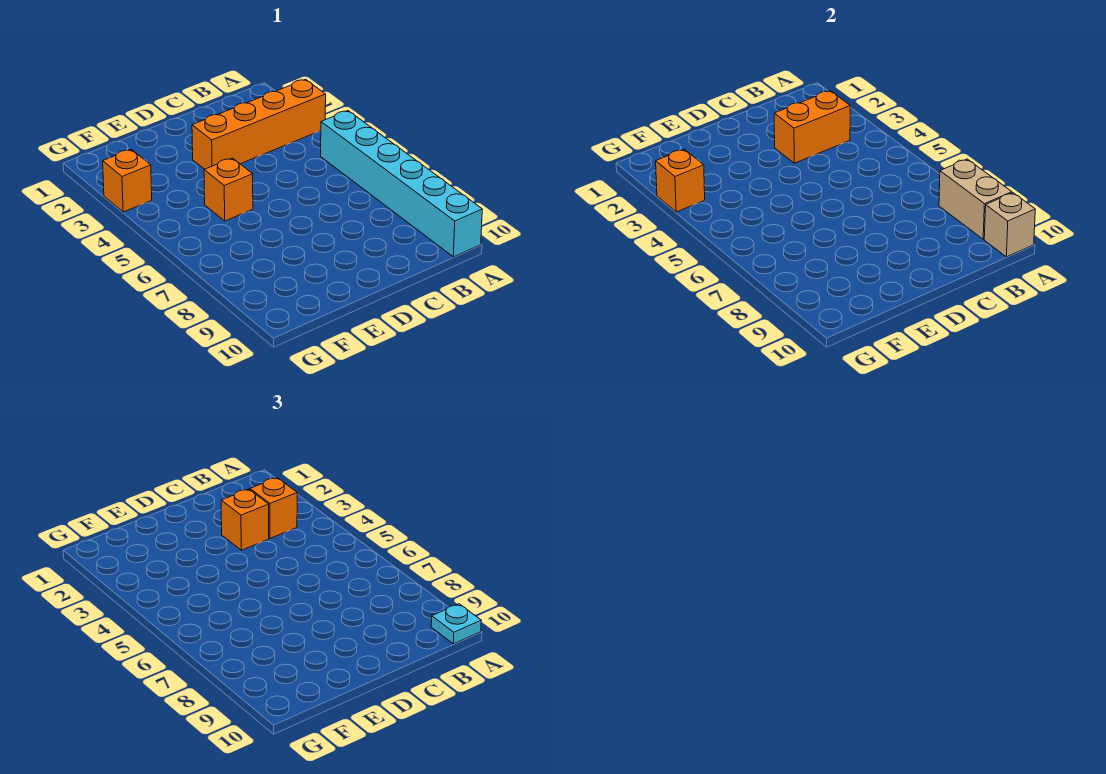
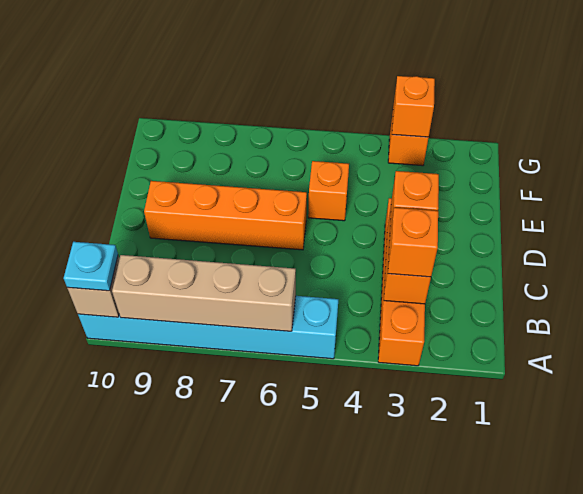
tan brick A8:A9 level 2 -> tan brick A6:A9 level 2
none -> orange brick D6:D9 level 1

